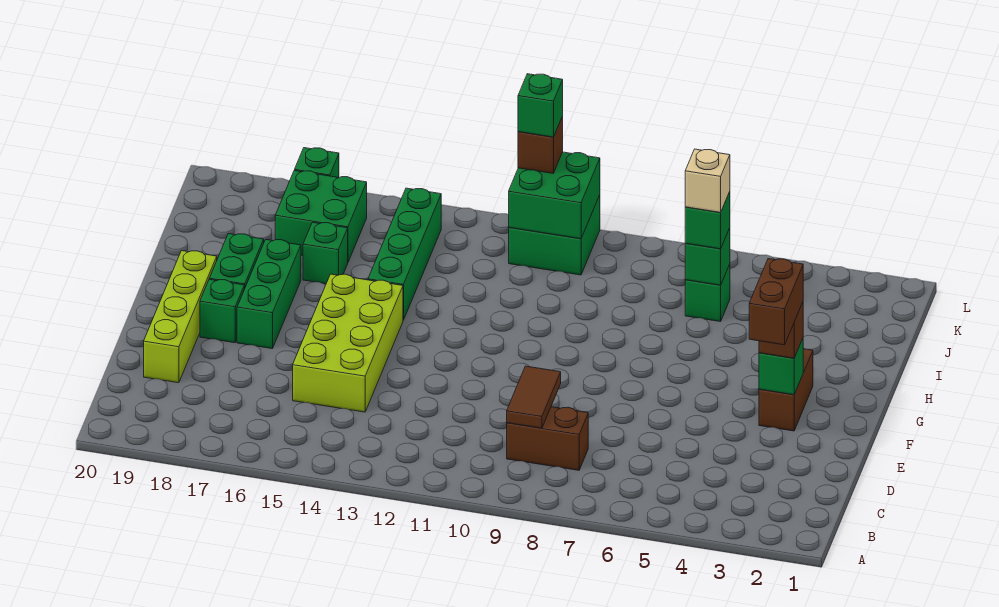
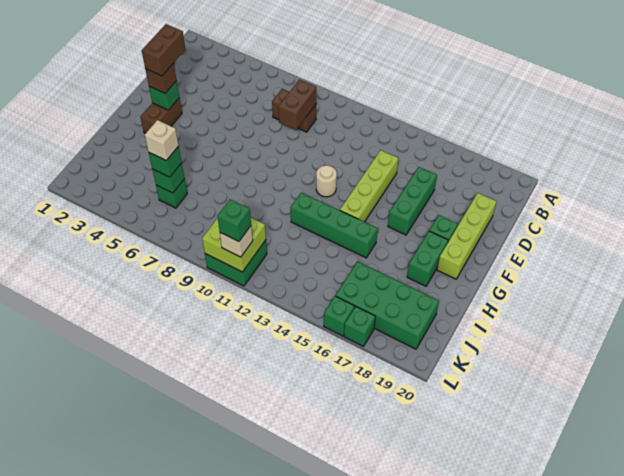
brown tile C9:D9 level 2 -> brown brick C9:D9 level 2
lime brick D14:G15 level 1 -> lime brick D14:G14 level 1
none -> tan round brick F12 level 1
green brick F17:H17 level 1 -> green brick D16:F16 level 1
green brick H14:K14 level 1 -> green brick H12:H15 level 1
green brick I16 level 1 -> green brick L16 level 1
green brick J16:K17 level 1 -> green brick J16:K19 level 1
green brick K10:L11 level 2 -> lime brick K10:L11 level 2
brown brick L11 level 3 -> tan brick L11 level 3

